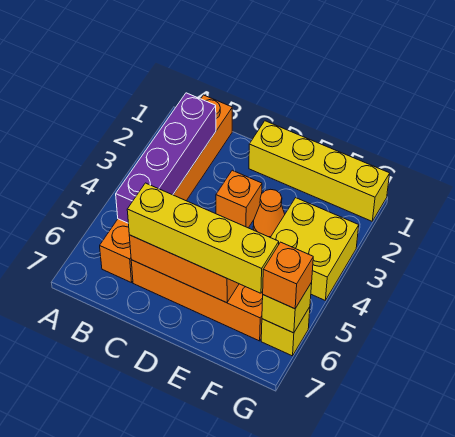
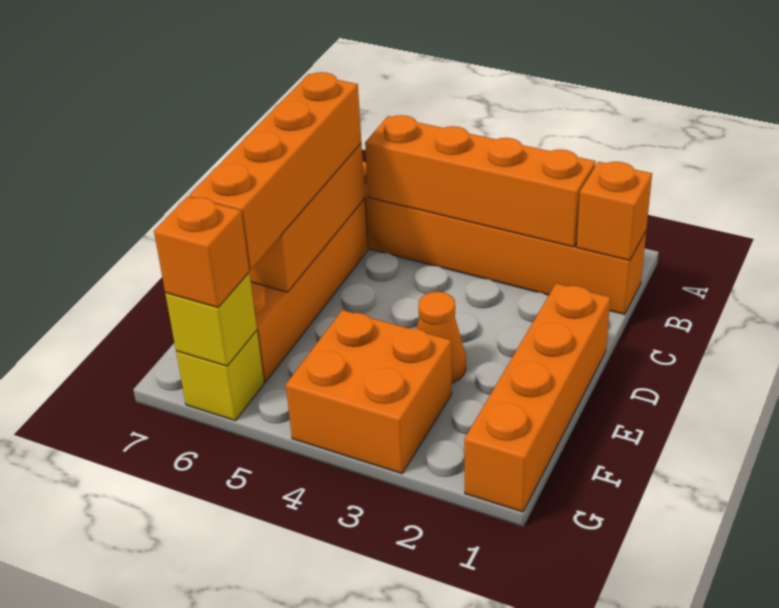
purple brick B2:B5 level 2 -> orange brick B2:B5 level 2
yellow brick C6:F6 level 3 -> orange brick C6:F6 level 3
yellow brick D1:G1 level 1 -> orange brick D1:G1 level 1
orange brick D3 level 1 -> orange brick B1 level 2
yellow brick F3:G4 level 1 -> orange brick F3:G4 level 1

